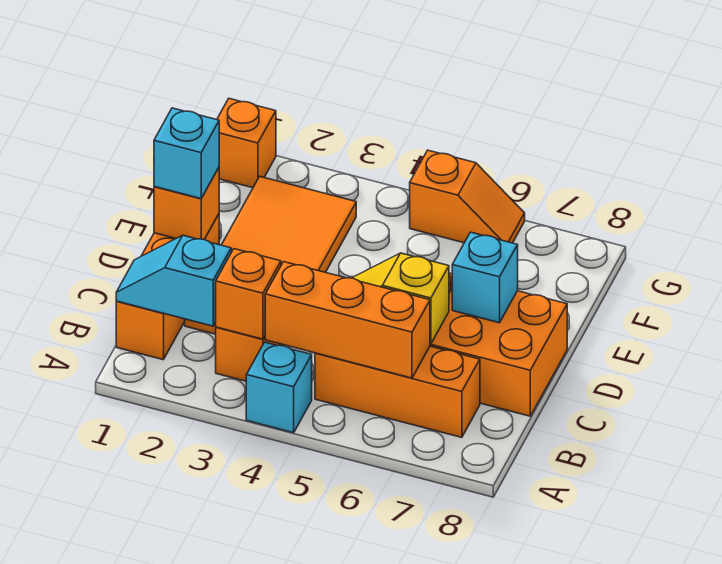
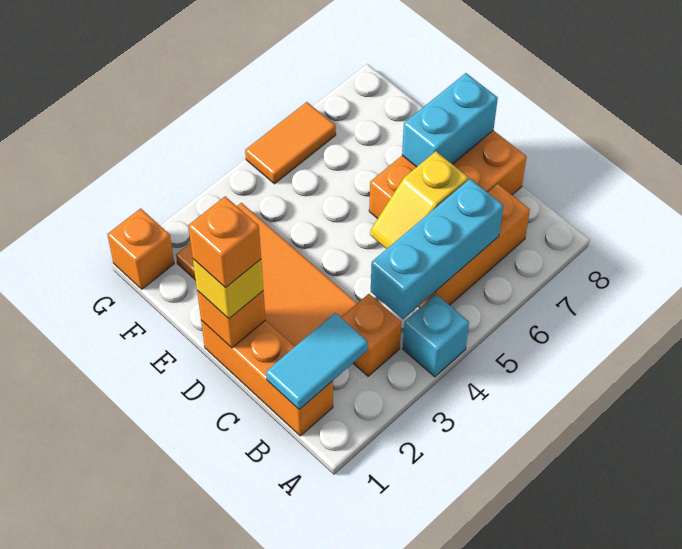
cyan slope B1:B2 level 2 top 2 -> cyan tile B1:B2 level 2
orange brick B3 level 2 -> orange brick D1 level 4
orange brick B4:B6 level 2 -> cyan brick B4:B6 level 2
cyan brick D1 level 3 -> yellow brick D1 level 3
cyan brick D7 level 2 -> cyan brick D7:D8 level 2
orange slope G5:G6 level 1 top 5 -> orange tile G5:G6 level 1

